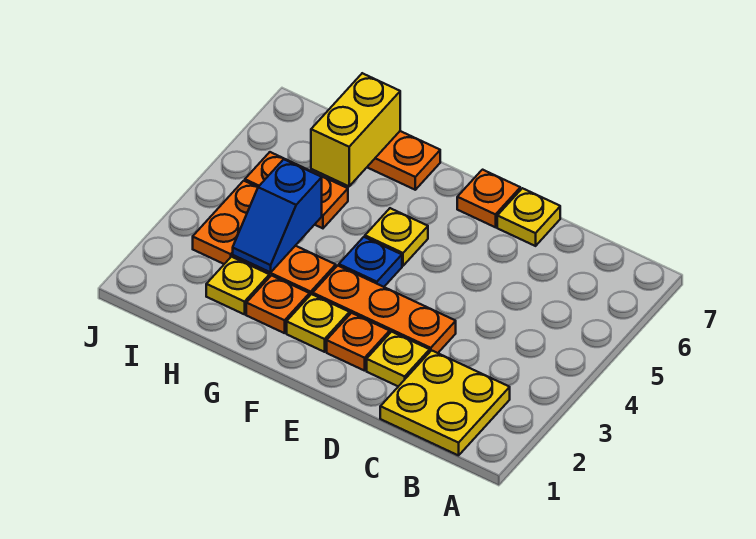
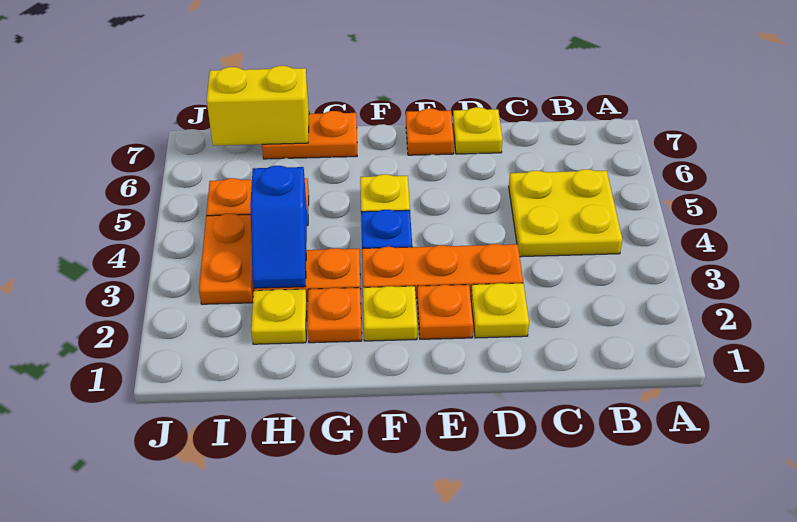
yellow plate B1:C2 level 1 -> yellow plate B4:C5 level 1
yellow brick H6:H7 level 2 -> yellow brick H7:I7 level 2

